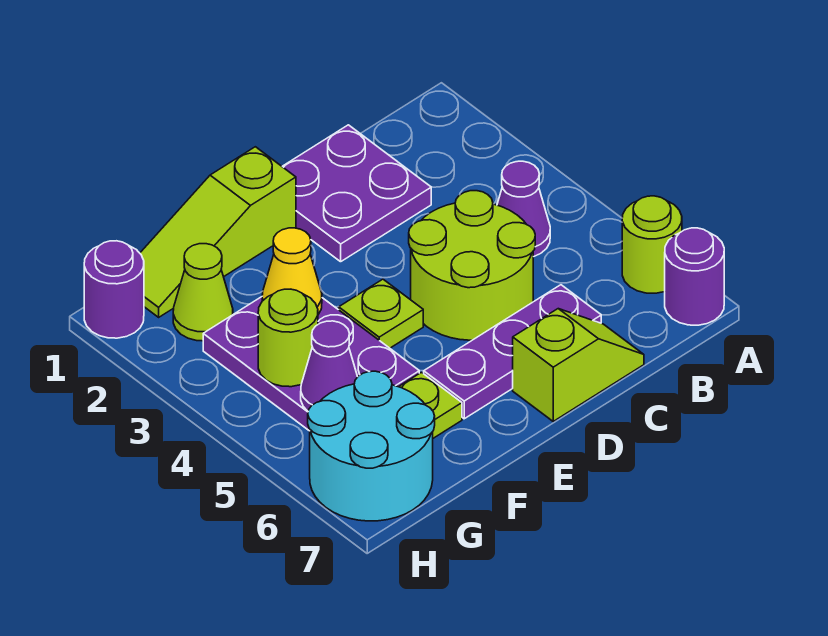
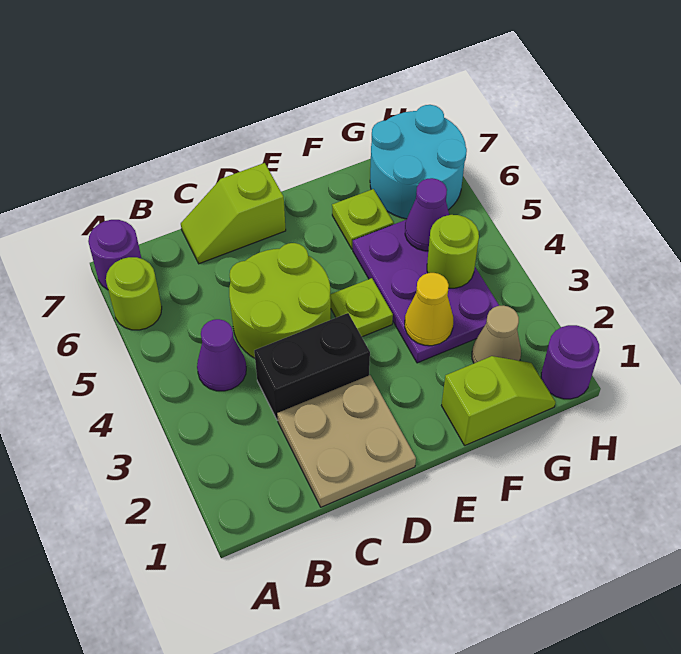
purple plate C1:D2 level 1 -> tan plate C1:D2 level 1
none -> black brick C3:D3 level 1
purple plate C6:E6 level 1 -> none
lime slope E1:G1 level 1 top E -> lime slope F1:G1 level 1 top F
lime cone G2 level 1 -> tan cone G2 level 1

